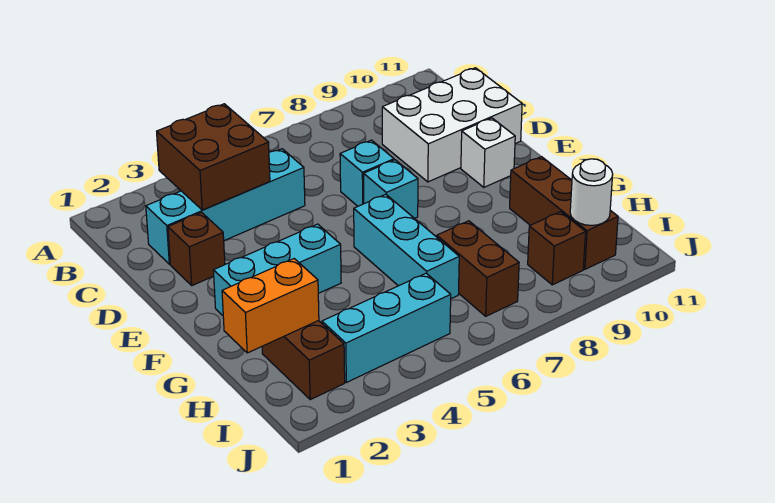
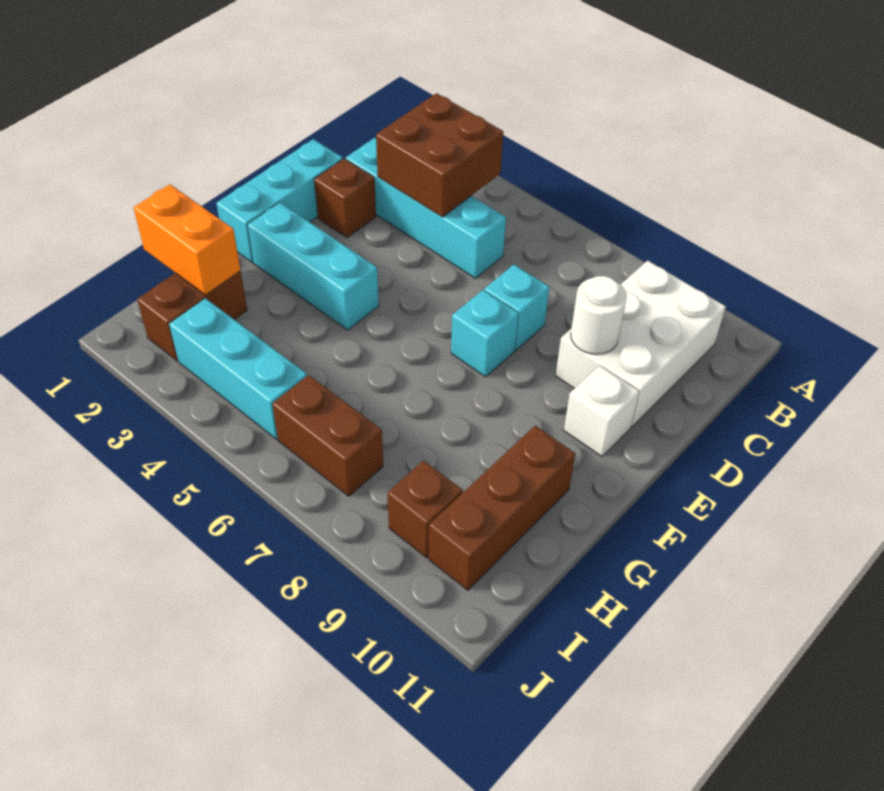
white brick C9:D11 level 1 -> white brick B9:D10 level 1
cyan brick F6:H6 level 1 -> cyan brick D1:F1 level 1
brown brick H7:I7 level 1 -> brown brick I6:I7 level 1
white round brick I10 level 2 -> white round brick D9 level 2

